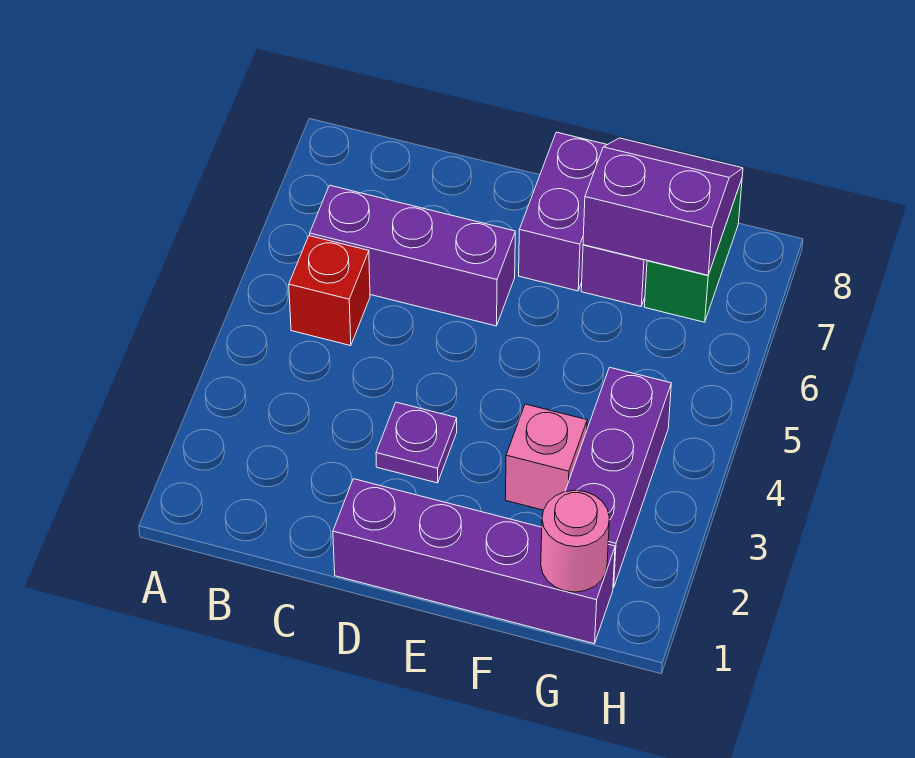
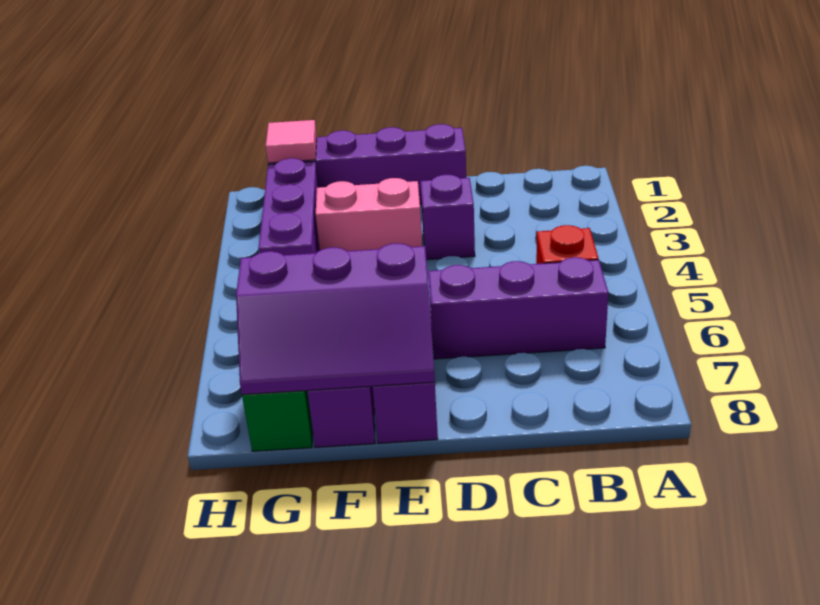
purple plate D3 level 1 -> purple brick D3 level 1
pink brick F3 level 1 -> pink brick E3:F3 level 1
purple slope F7:G8 level 2 top 7 -> purple slope E7:G8 level 2 top 7
pink round brick G1 level 2 -> pink tile G1 level 2

